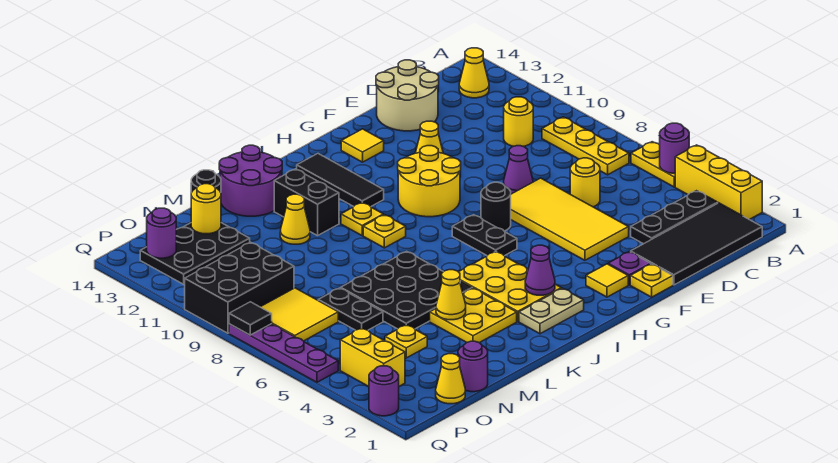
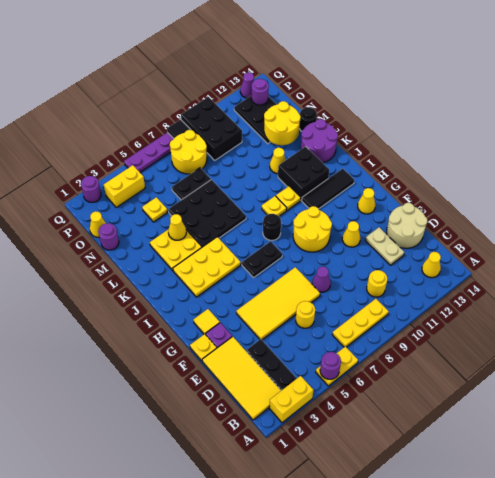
yellow brick A2:A4 level 1 -> yellow brick A2:A3 level 1
black tile B1:E2 level 1 -> yellow tile B1:E2 level 1
black round brick G7 level 1 -> black round brick I8 level 1
yellow tile G13 level 1 -> yellow cone G13 level 1
tan plate I2:J2 level 1 -> tan plate D12:E12 level 1
purple cone I3 level 2 -> purple cone Q13 level 1
black brick K11:K12 level 1 -> black brick J11:K12 level 1
yellow round brick N13 level 2 -> yellow round brick M12:N13 level 2
yellow tile O7:P8 level 1 -> yellow round brick O7:P8 level 1

